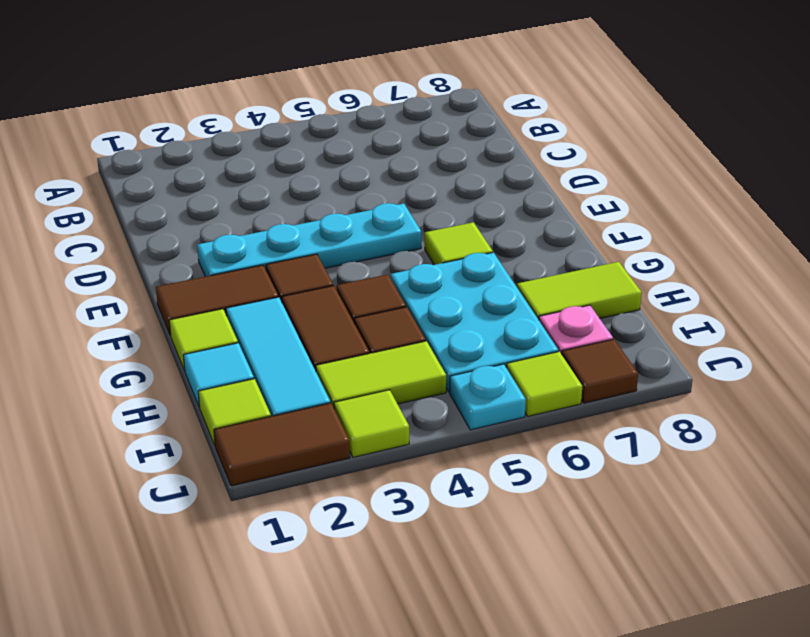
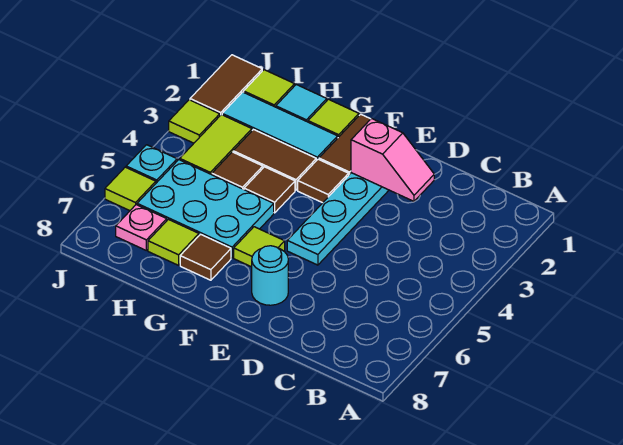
none -> pink slope D2:E2 level 2 top E
none -> cyan round brick E7 level 1
lime tile H7:H8 level 1 -> lime tile H7 level 1
brown tile J7 level 1 -> brown tile G7 level 1

